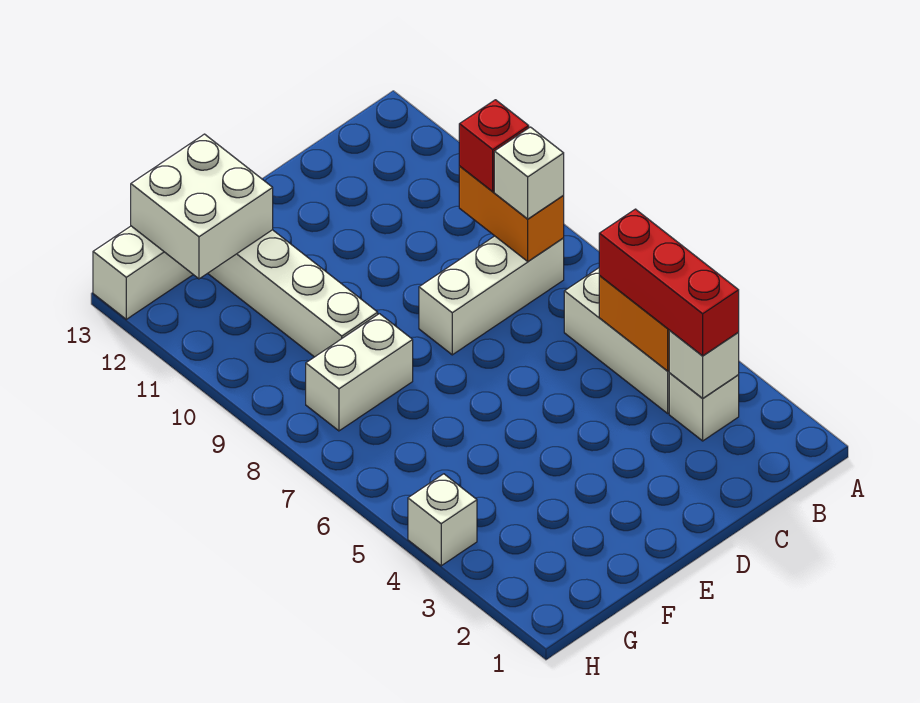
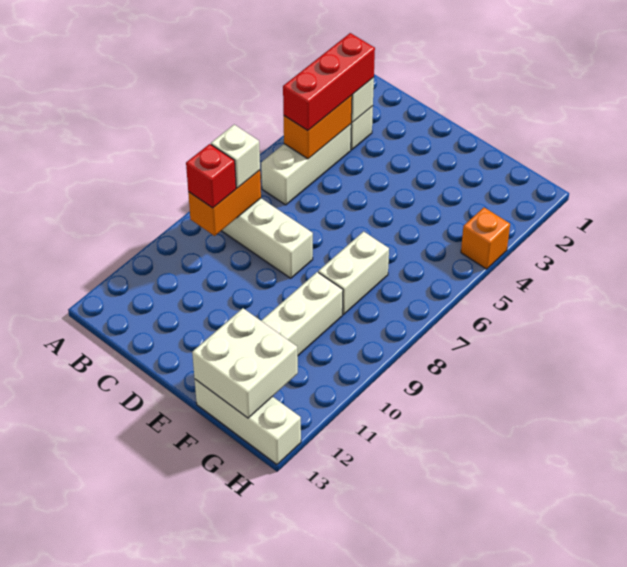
white brick F8:G8 level 1 -> white brick F7:F8 level 1
white brick H4 level 1 -> orange brick H4 level 1

